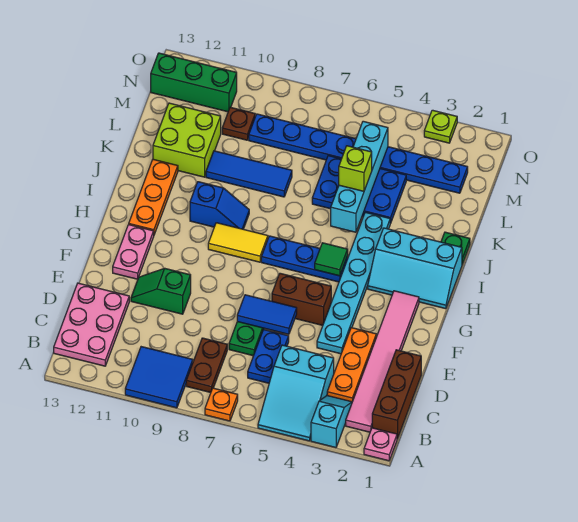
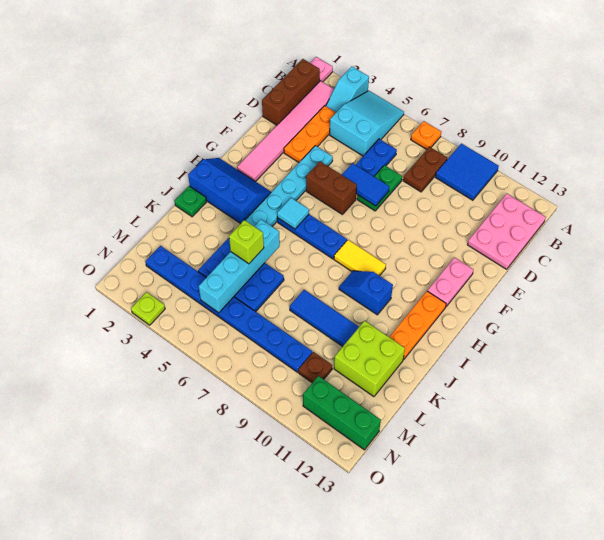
green slope E10:E11 level 1 top 10 -> none
cyan slope H1:I3 level 1 top I -> blue slope H1:I3 level 1 top I
green tile H5 level 2 -> cyan tile H5 level 2

